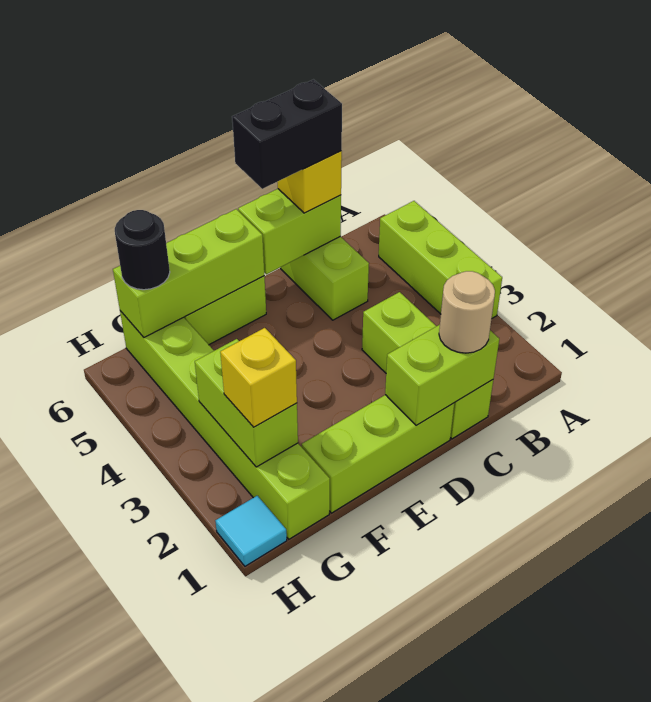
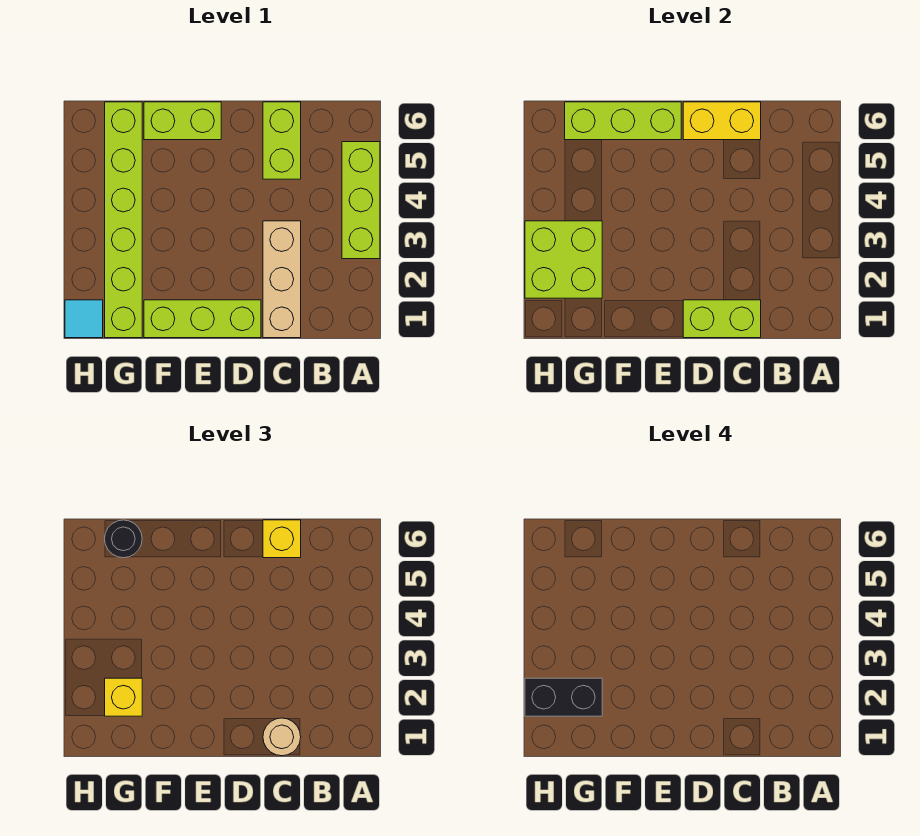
lime brick C1:C3 level 1 -> tan brick C1:C3 level 1
lime brick C6:D6 level 2 -> yellow brick C6:D6 level 2
black brick C6:D6 level 4 -> black brick G2:H2 level 4
lime brick G2:G3 level 2 -> lime brick G2:H3 level 2

